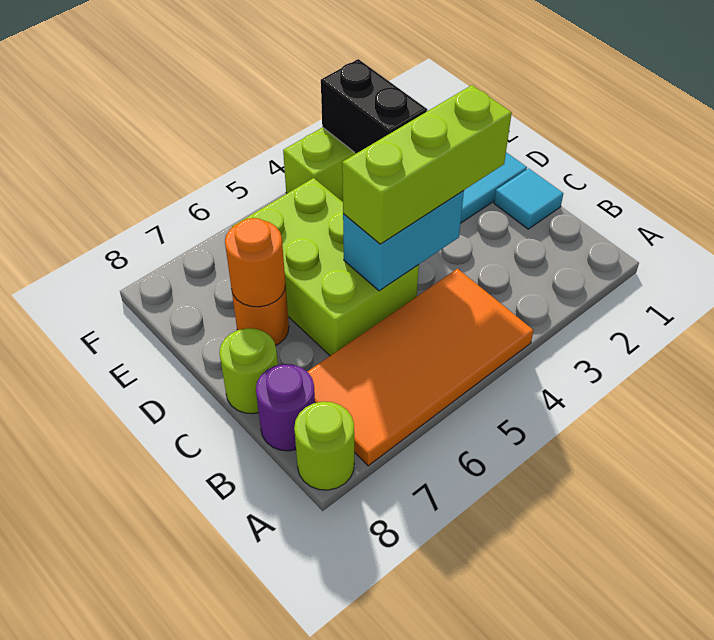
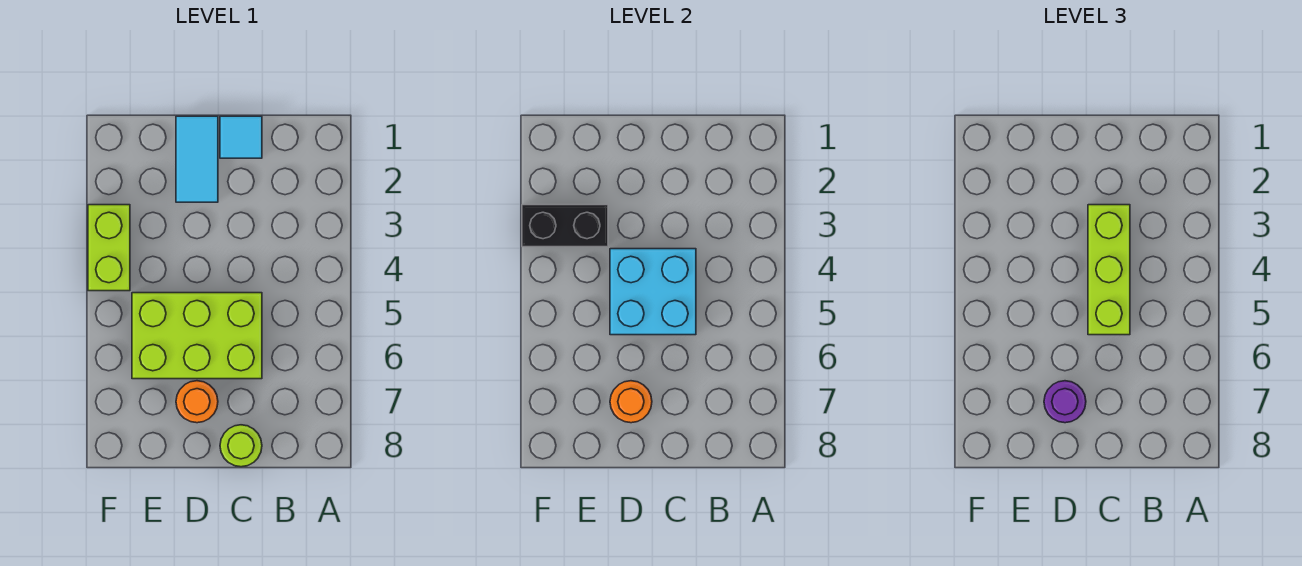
orange tile A4:B7 level 1 -> none
lime round brick A8 level 1 -> none
purple round brick B8 level 1 -> purple round brick D7 level 3
cyan brick C4:C5 level 2 -> cyan brick C4:D5 level 2

